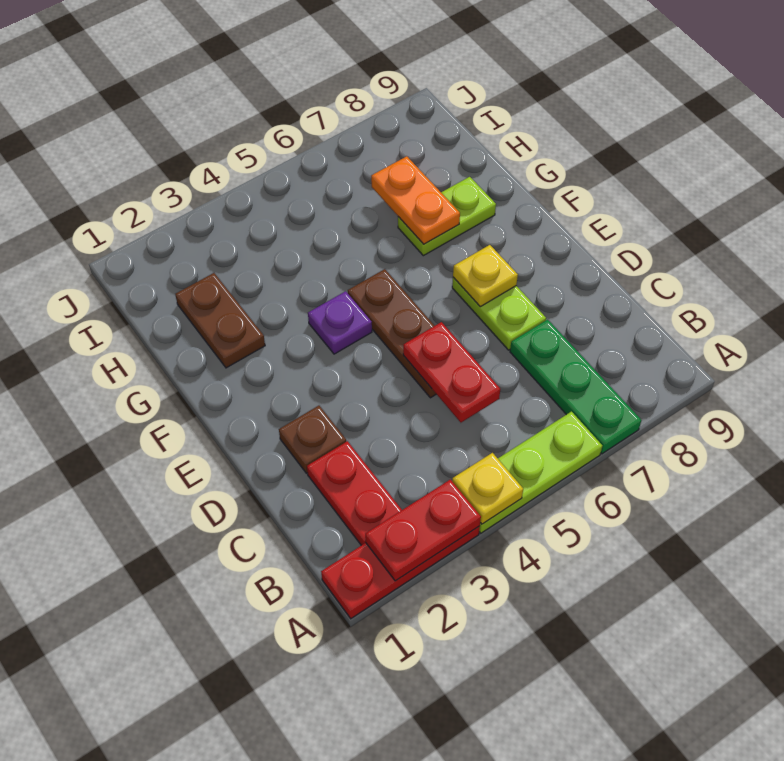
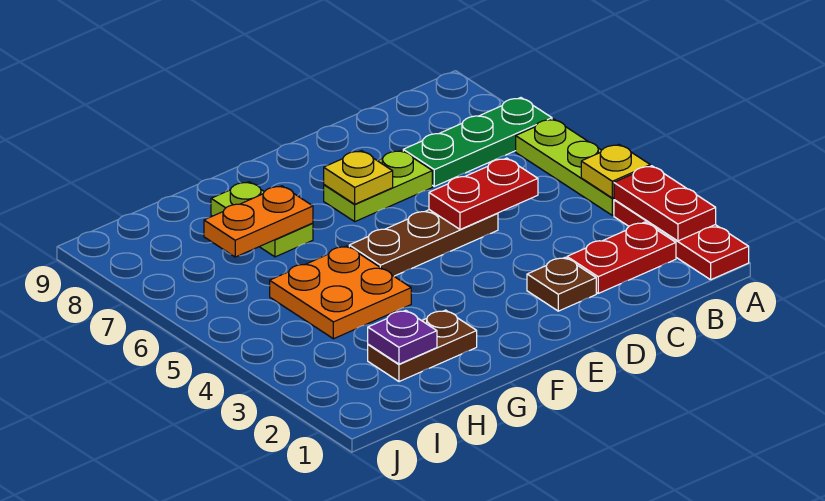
purple plate F4 level 1 -> purple plate H2 level 2
none -> orange plate G4:H5 level 1

